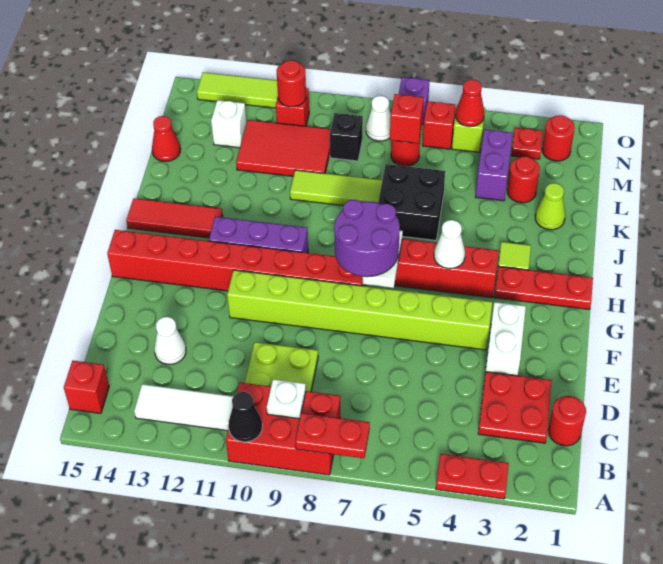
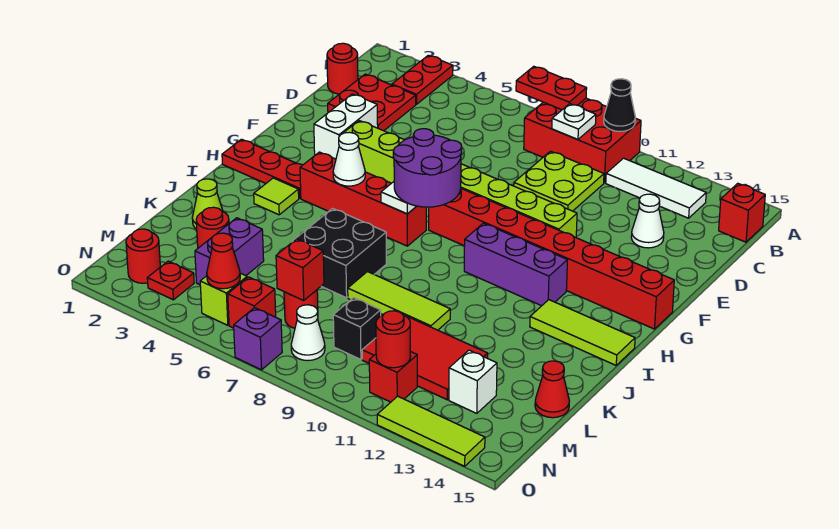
red plate A3:A4 level 1 -> red plate A3:B3 level 1
red tile I13:I15 level 1 -> lime tile I13:I15 level 1

